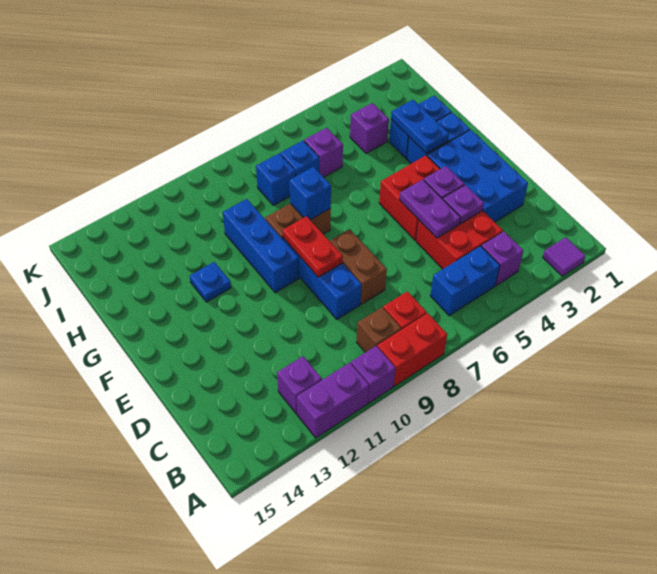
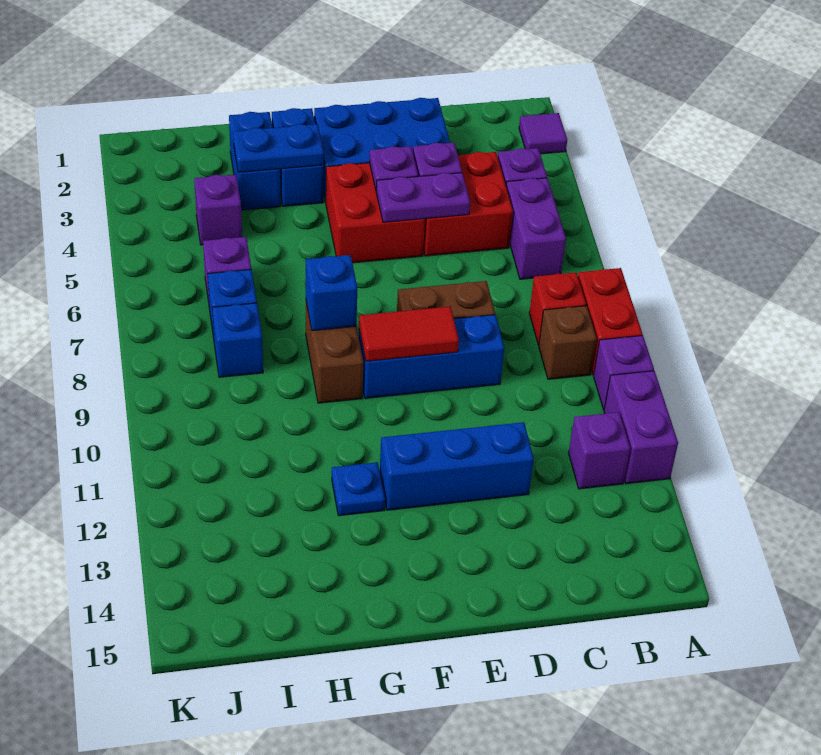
blue brick B5:B6 level 1 -> purple brick B5:B6 level 1
red plate E9:F9 level 2 -> red tile E9:F9 level 2
blue brick F10:H10 level 1 -> blue brick D12:F12 level 1

